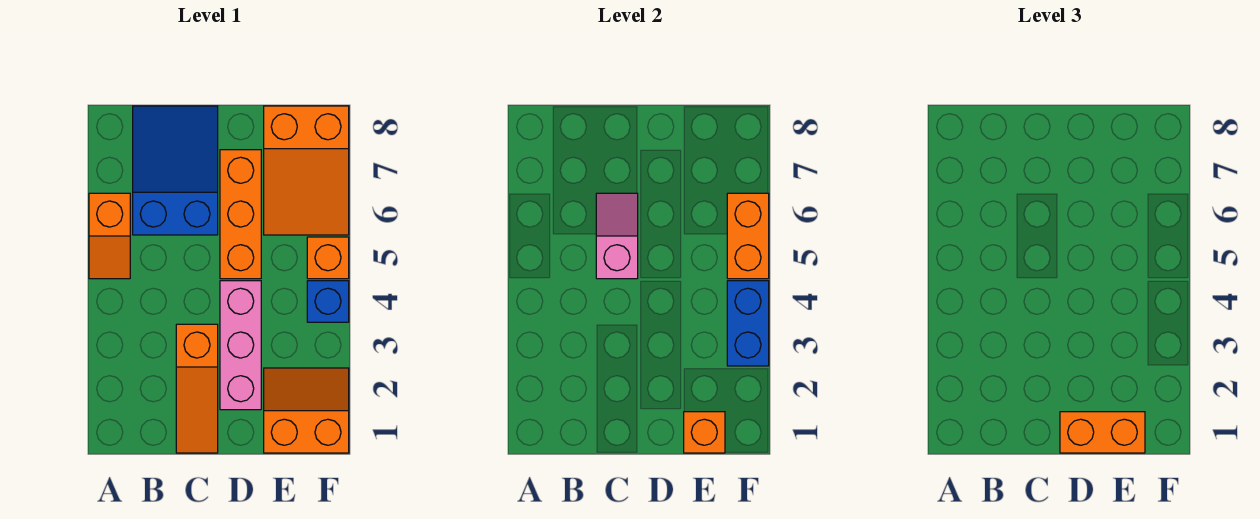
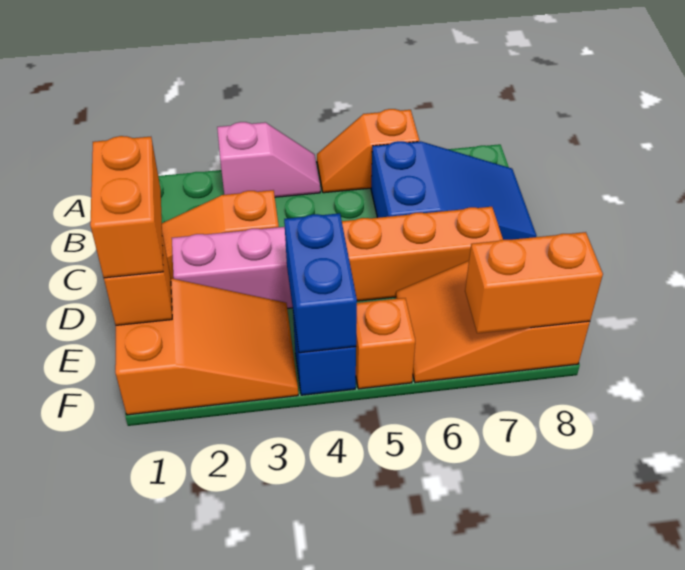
pink slope C5:C6 level 2 top 5 -> pink slope A3:A4 level 1 top 3
orange slope E1:F2 level 1 top 1 -> orange slope E1:F3 level 1 top 1
blue brick F3:F4 level 2 -> blue brick E4:F4 level 2
orange brick F5:F6 level 2 -> orange brick F7:F8 level 2

